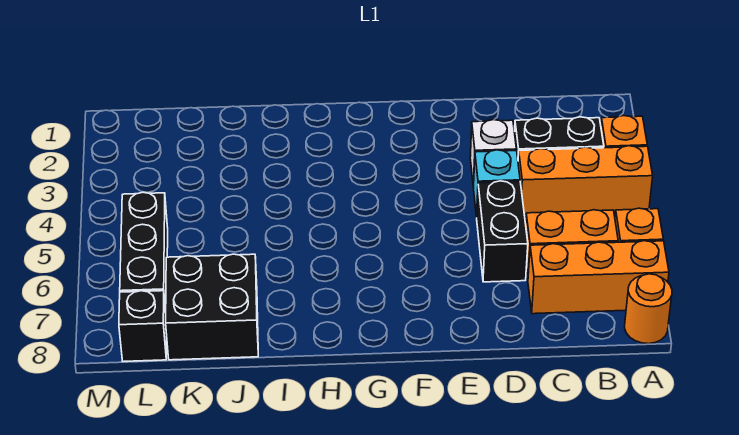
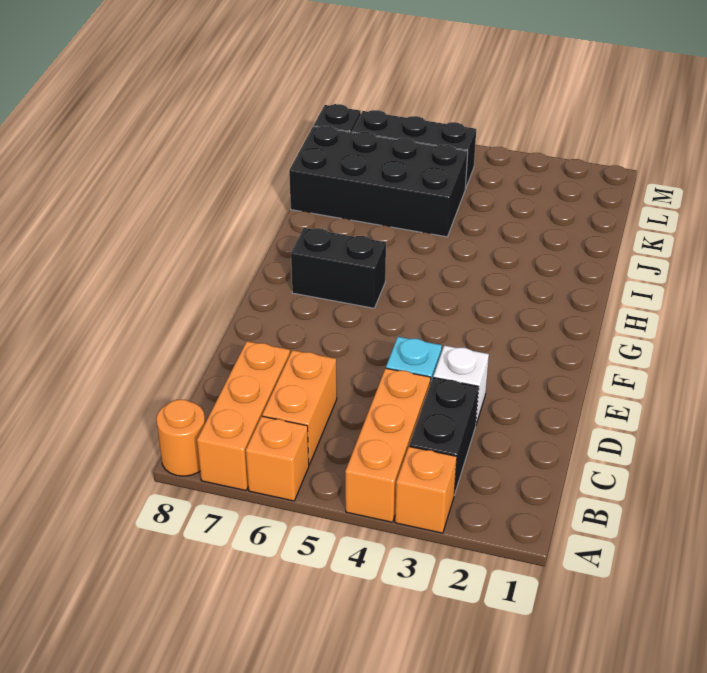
black brick D5:D6 level 1 -> black brick G6:G7 level 1
black brick J7:K8 level 1 -> black brick J5:K8 level 1

